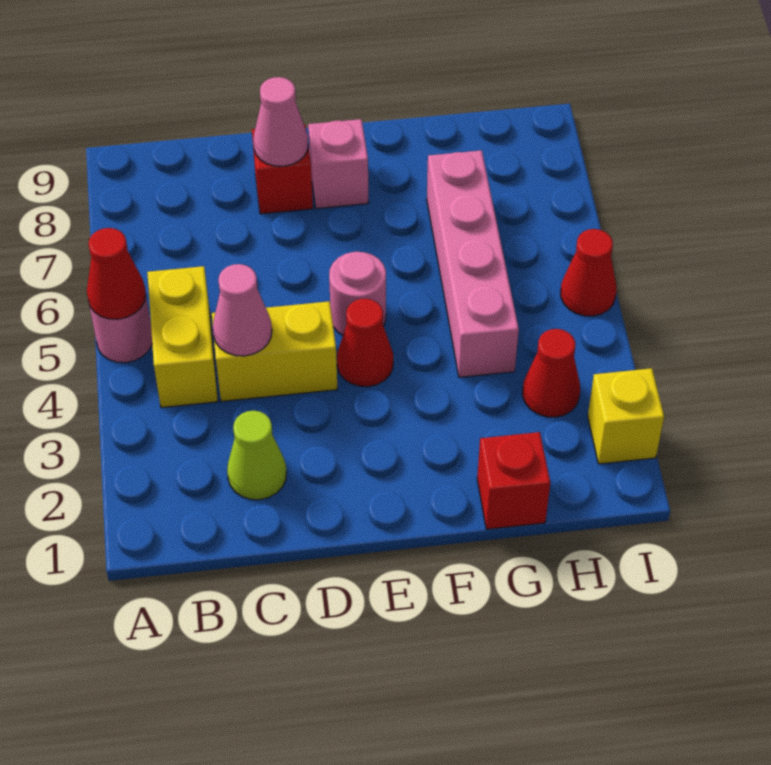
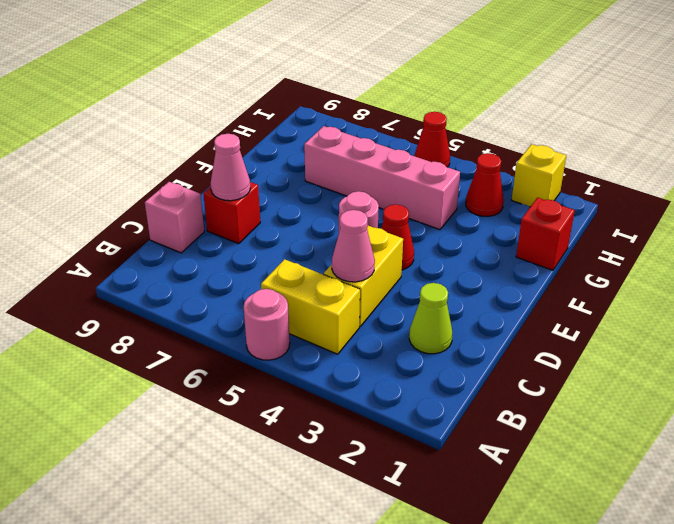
red cone A5 level 2 -> none
pink brick E8 level 1 -> pink brick C9 level 1

